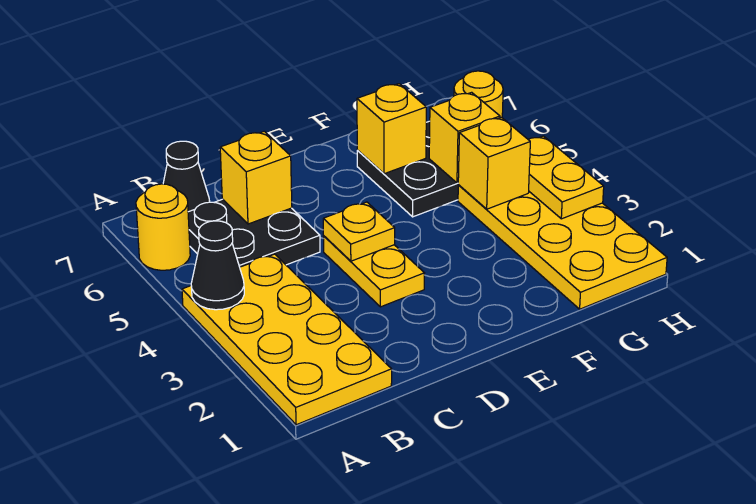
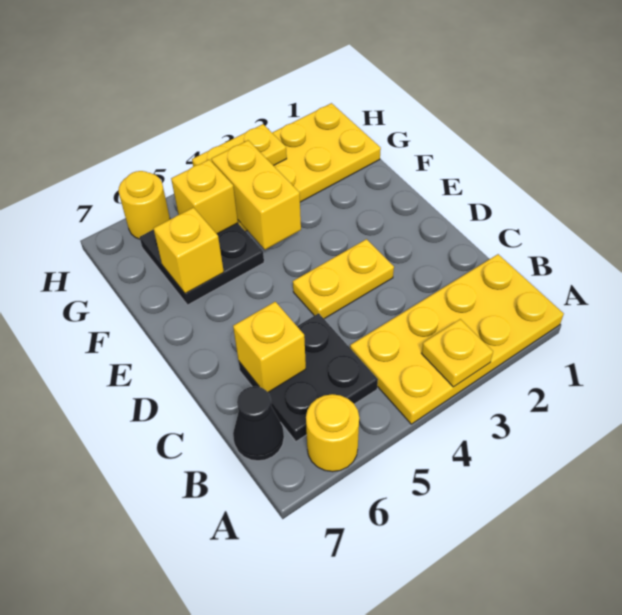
black cone A4 level 2 -> none
yellow plate D4 level 2 -> yellow plate A3 level 2
yellow brick G4 level 2 -> yellow brick F4:G4 level 2

